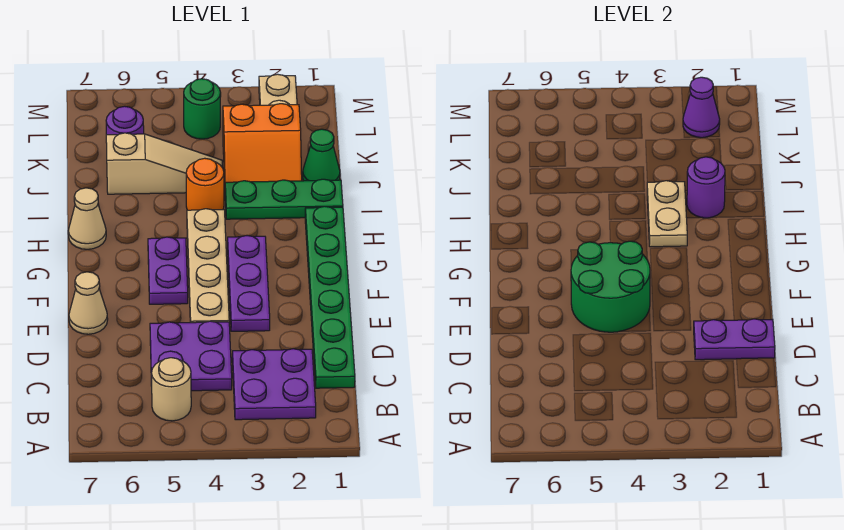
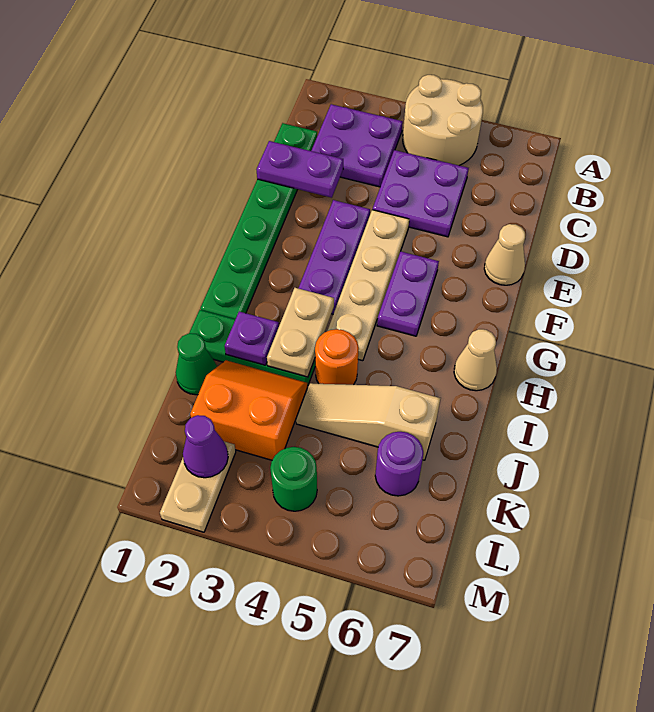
tan round brick B5 level 1 -> tan round brick A4:B5 level 1
green round brick E4:F5 level 2 -> none
purple round brick I2 level 2 -> purple plate I2 level 2

